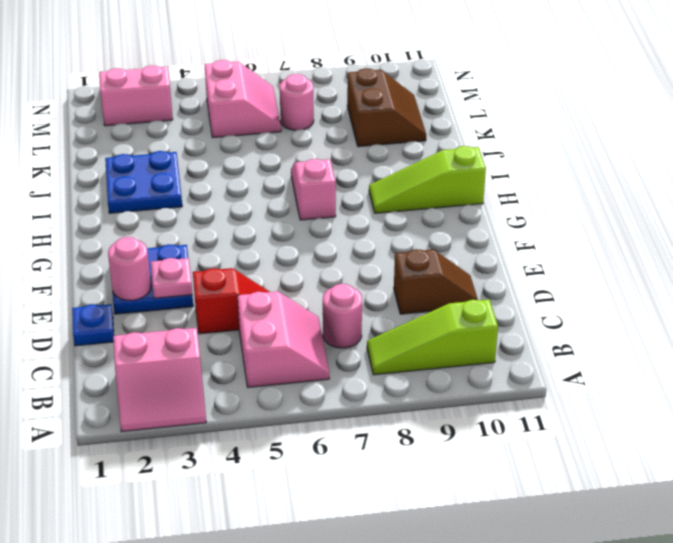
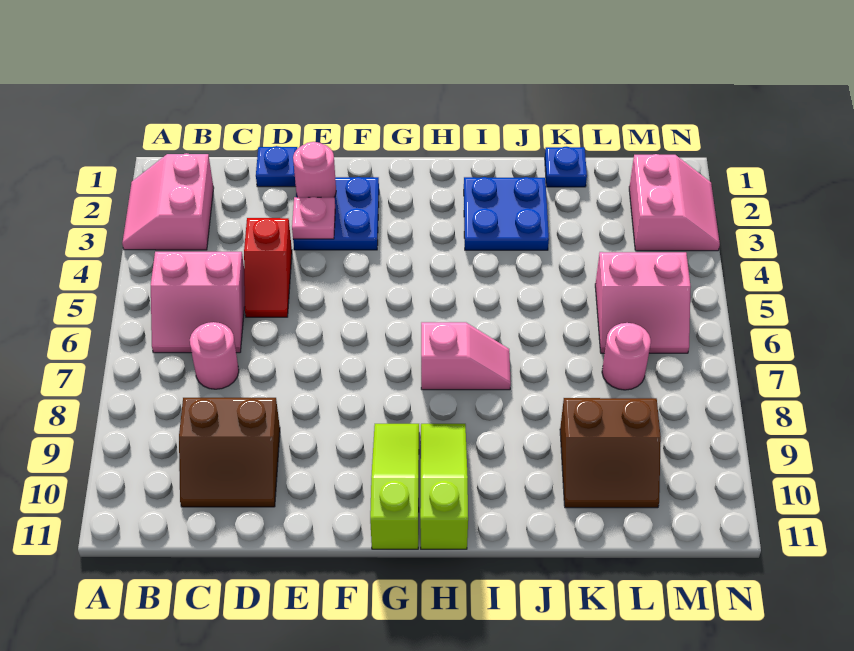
lime slope B8:B10 level 1 top 10 -> lime slope G9:G11 level 1 top 11
brown slope D9:D10 level 1 top 9 -> brown slope C9:D10 level 1 top 9
none -> blue plate K1 level 1

